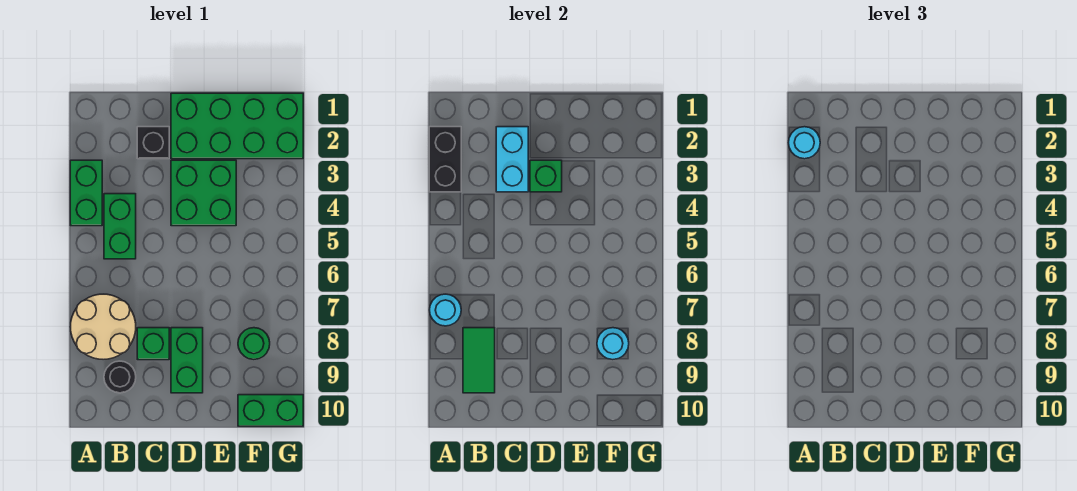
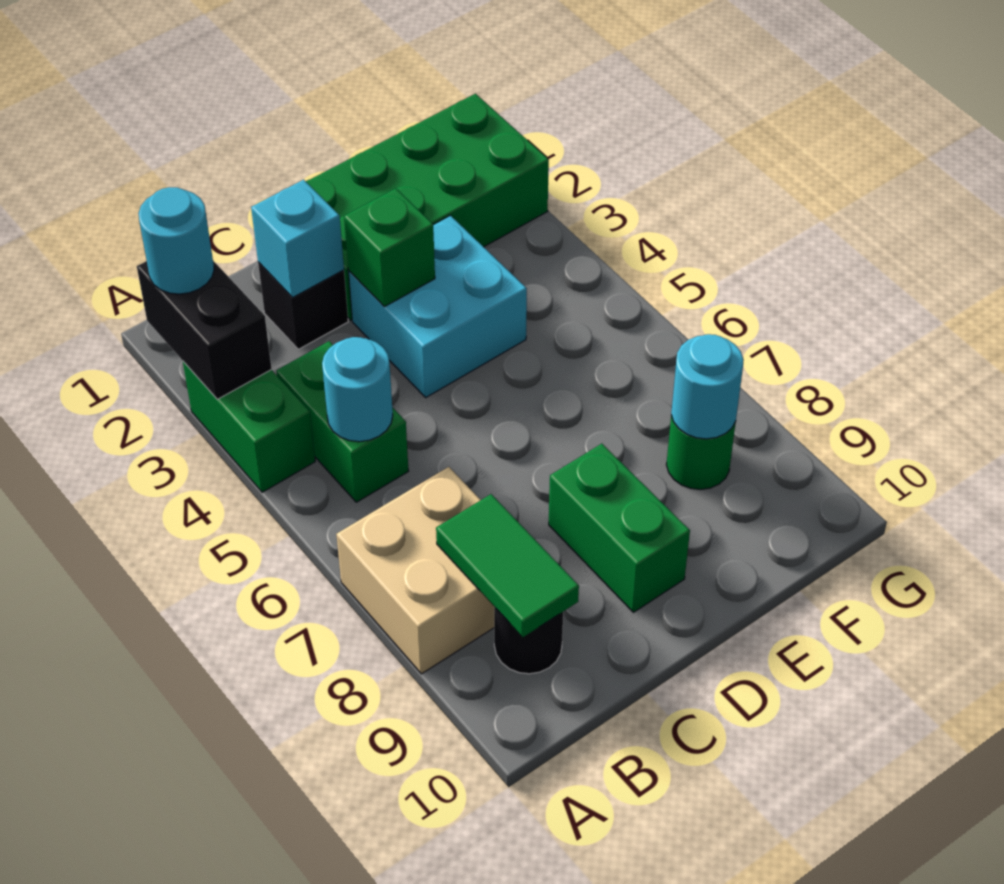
tan round brick A7:B8 level 1 -> tan brick A7:B8 level 1
cyan round brick A7 level 2 -> cyan round brick B5 level 2
cyan brick C2:C3 level 2 -> cyan brick C2 level 2
green brick C8 level 1 -> none
green brick D3:E4 level 1 -> cyan brick D3:E4 level 1
green brick F10:G10 level 1 -> none

